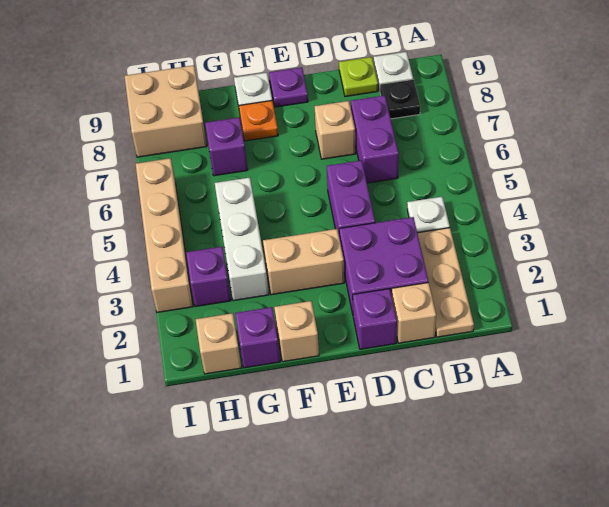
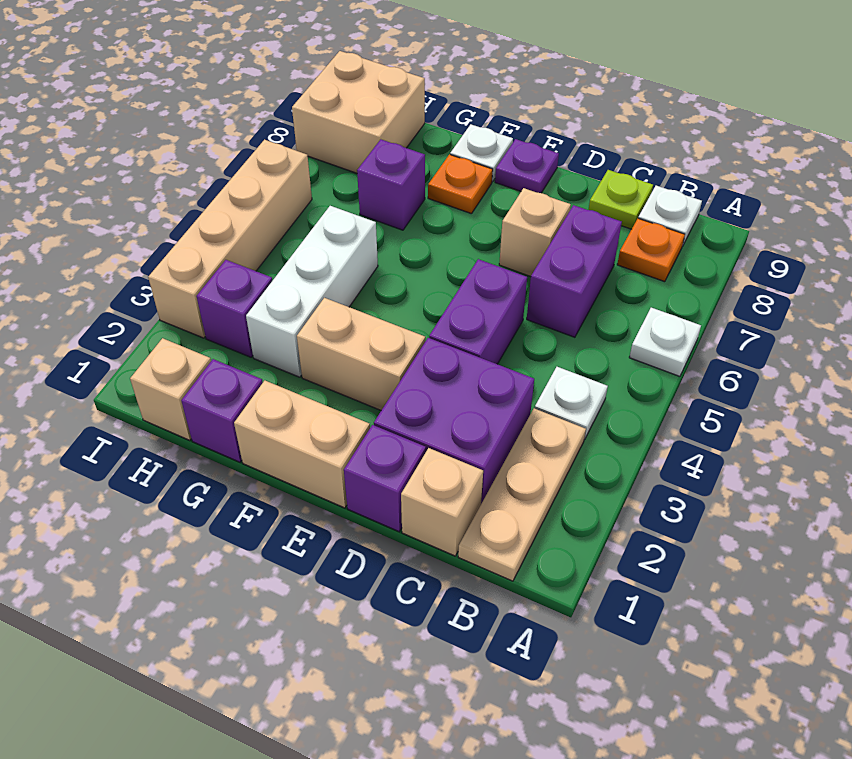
none -> white plate A6 level 1
black plate B8 level 1 -> orange plate B8 level 1
tan brick F1 level 1 -> tan brick E1:F1 level 1

